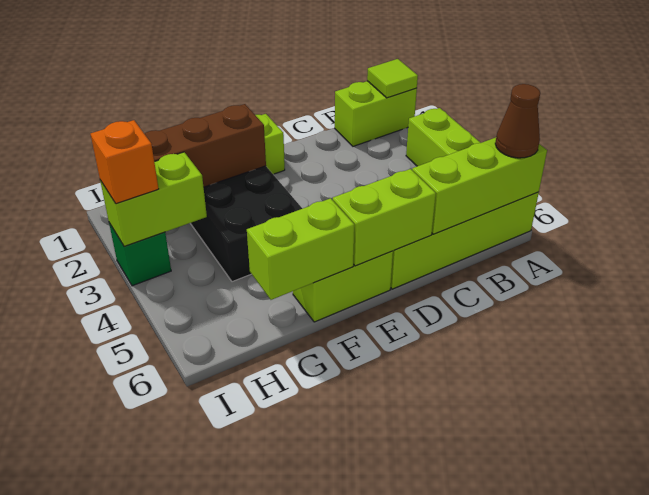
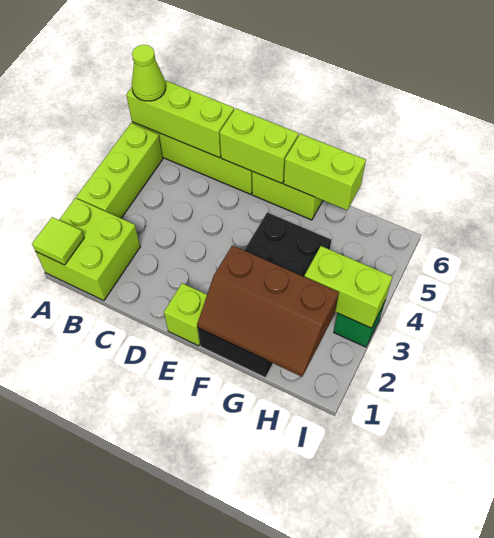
lime brick A1:B1 level 1 -> lime brick A1:B2 level 1
brown cone A6 level 3 -> lime cone A6 level 3
orange brick I3 level 3 -> none

